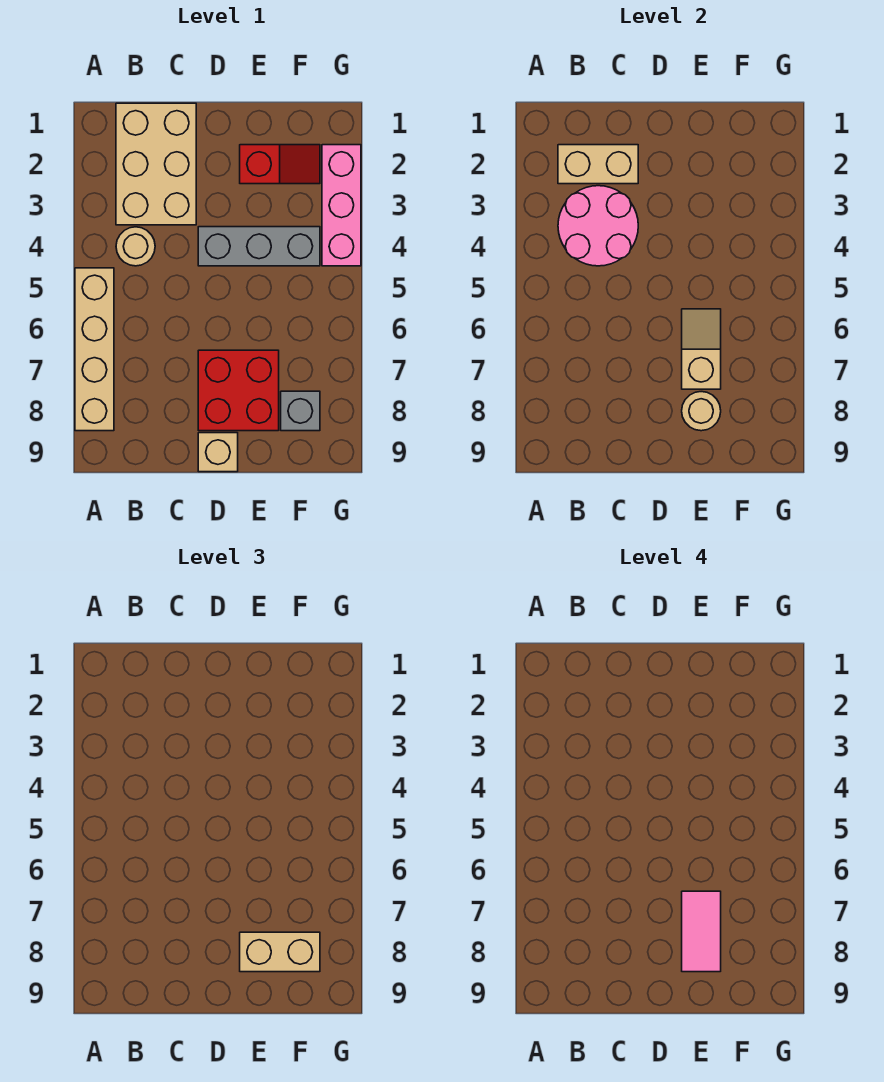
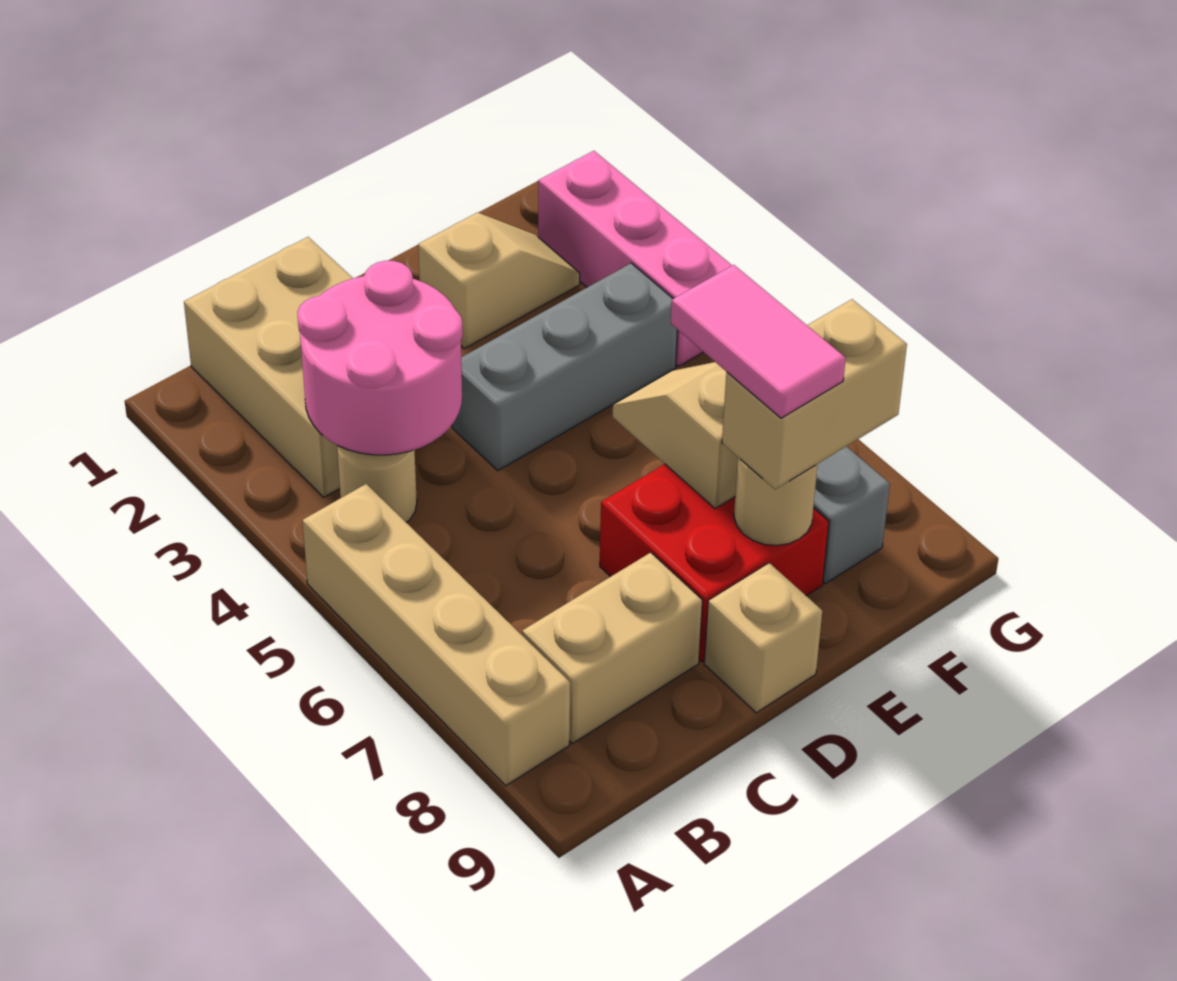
tan brick B2:C2 level 2 -> tan brick B8:C8 level 1
red slope E2:F2 level 1 top E -> tan slope E2:F2 level 1 top E

